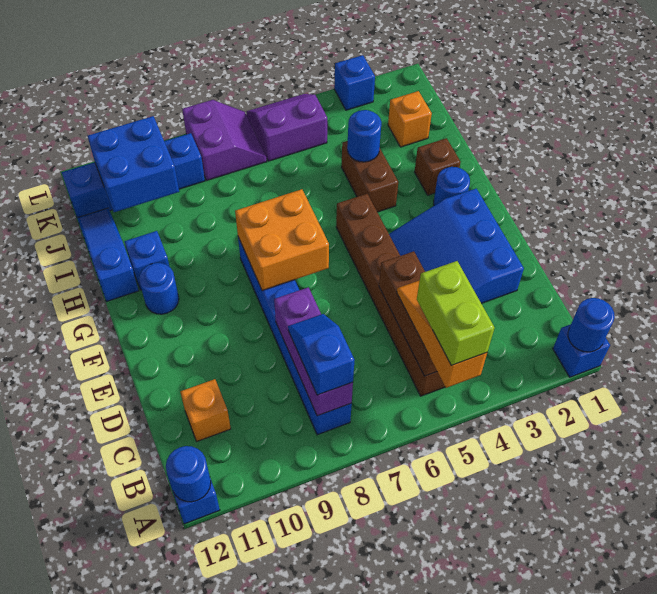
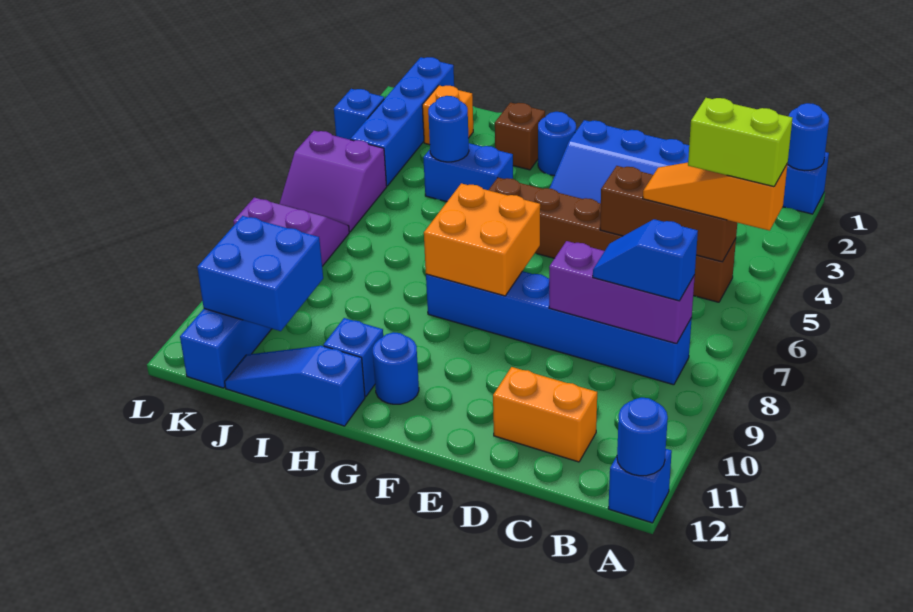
orange brick C11 level 1 -> orange brick C11:D11 level 1
brown brick H4:I4 level 1 -> blue brick H4:I4 level 1
none -> blue brick K1:K4 level 1
purple slope K5:L6 level 1 top K -> purple slope K5:L6 level 1 top 5

